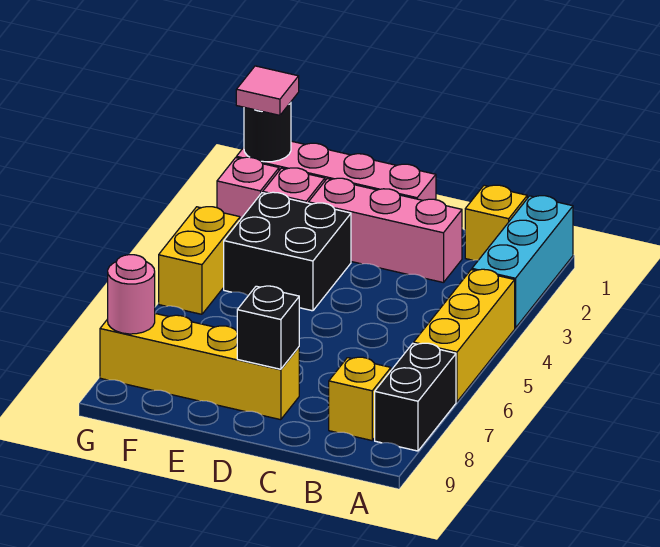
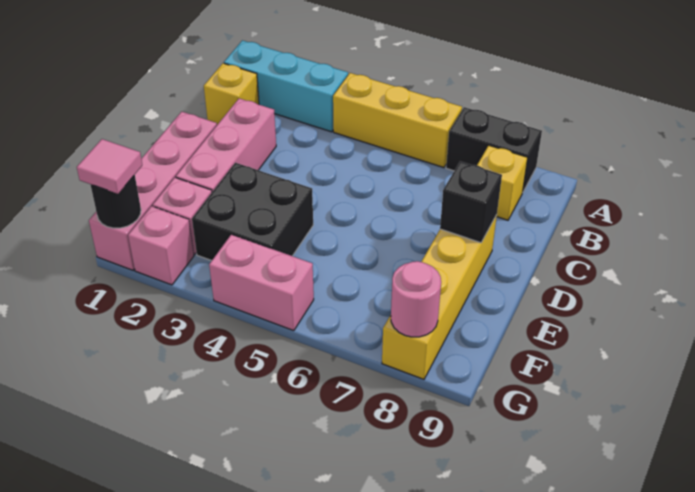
yellow brick G4:G5 level 1 -> pink brick G4:G5 level 1

